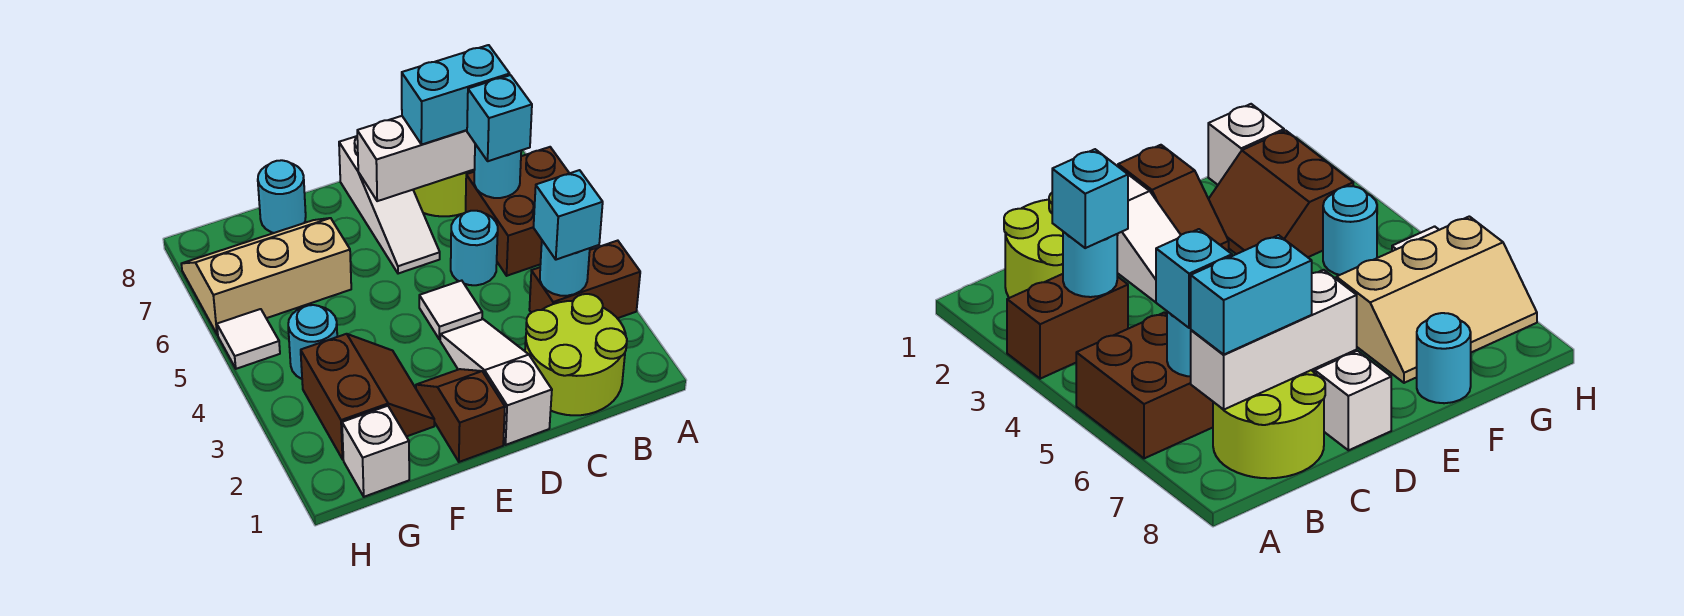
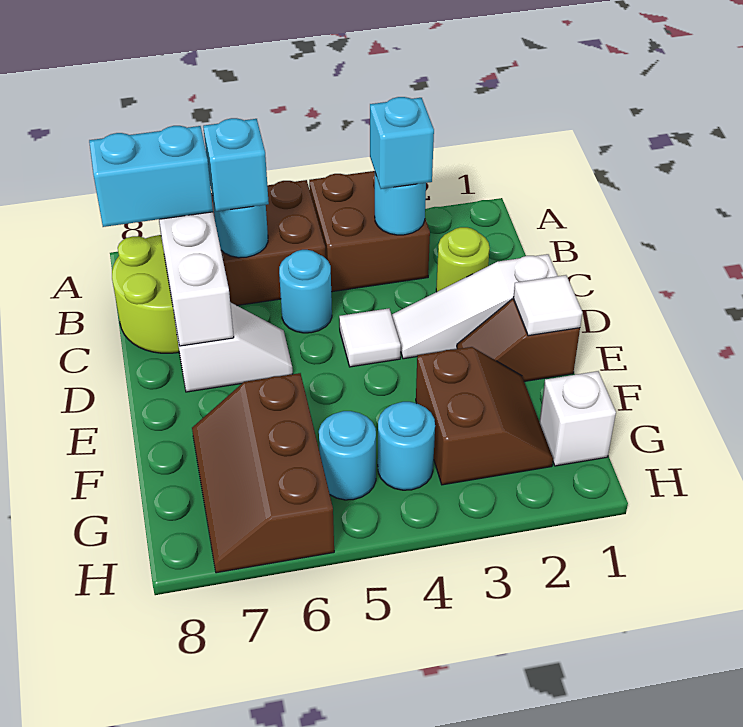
brown brick A3:B3 level 1 -> brown brick A3:B4 level 1
lime round brick B1:C2 level 1 -> lime round brick C2 level 1
cyan brick B7:C7 level 3 -> cyan brick B7:B8 level 3
white slope D6:D8 level 1 top 8 -> white slope D6:D7 level 1 top 7
brown slope F2:G3 level 1 top G -> brown slope F2:G3 level 1 top 3
tan slope F6:H7 level 1 top 6 -> brown slope F6:H7 level 1 top 6
cyan round brick F8 level 1 -> cyan round brick G5 level 1
white tile H5 level 1 -> white tile E1 level 2

